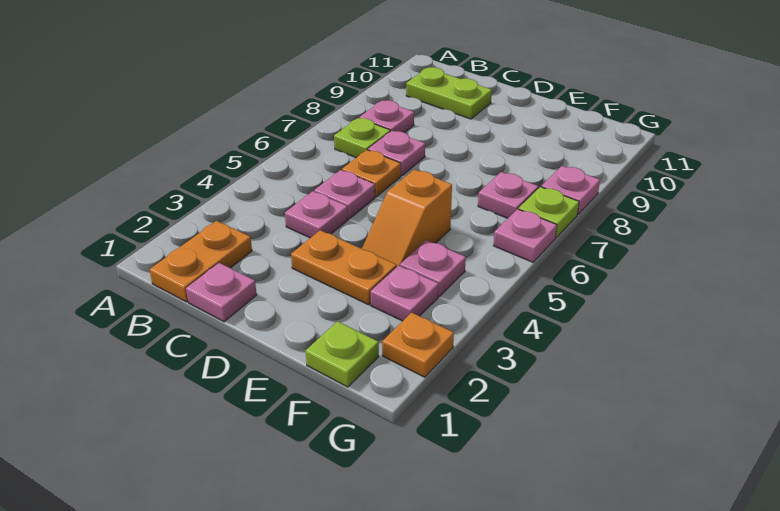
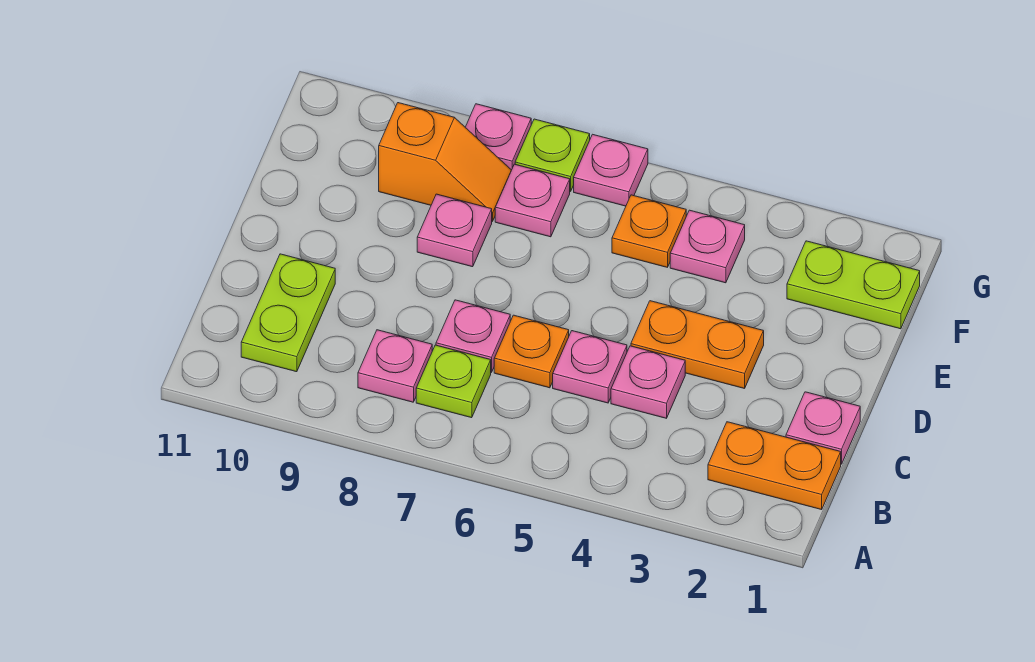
orange plate D3:E3 level 1 -> orange plate D3:D4 level 1
orange slope E4:E5 level 1 top 5 -> orange slope F8:F9 level 1 top 9
lime plate F1 level 1 -> lime plate F1:F2 level 1
pink plate F3 level 1 -> pink plate E8 level 1
orange plate G2 level 1 -> orange plate F5 level 1

